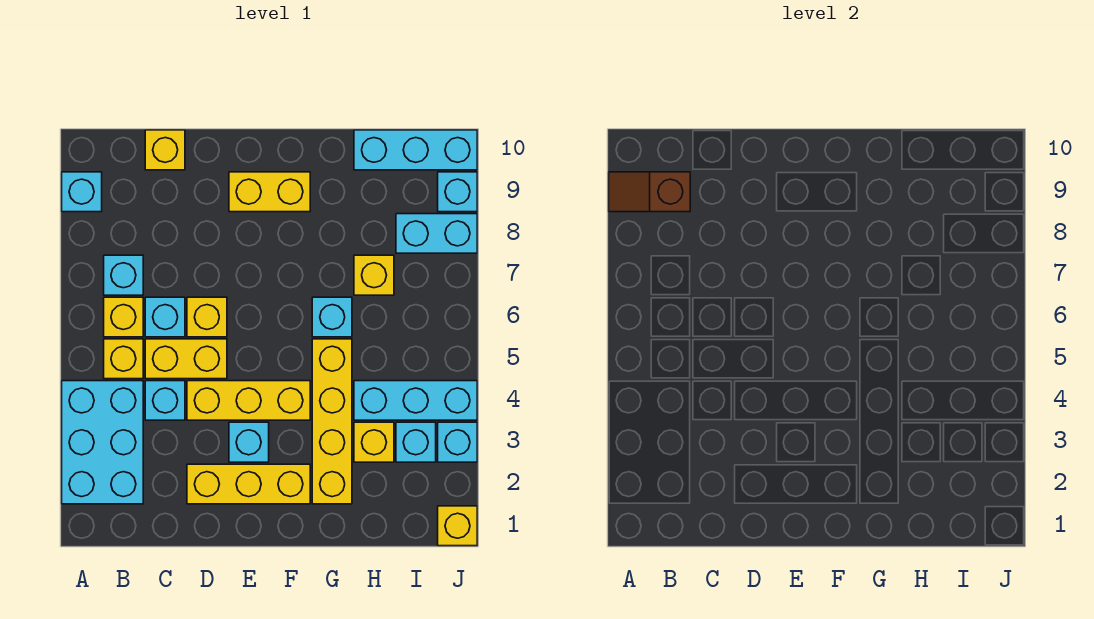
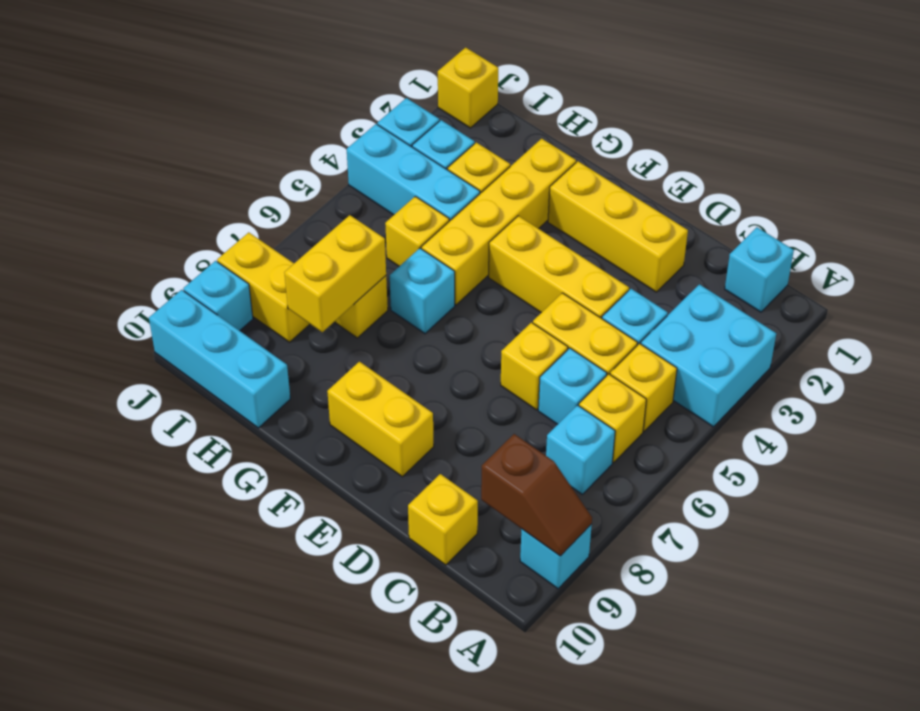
cyan brick A2:B4 level 1 -> cyan brick A3:B4 level 1
cyan brick E3 level 1 -> cyan brick B1 level 1
none -> yellow brick H5 level 1
none -> yellow brick H7:H8 level 2
cyan brick I8:J8 level 1 -> yellow brick I8:J8 level 1

